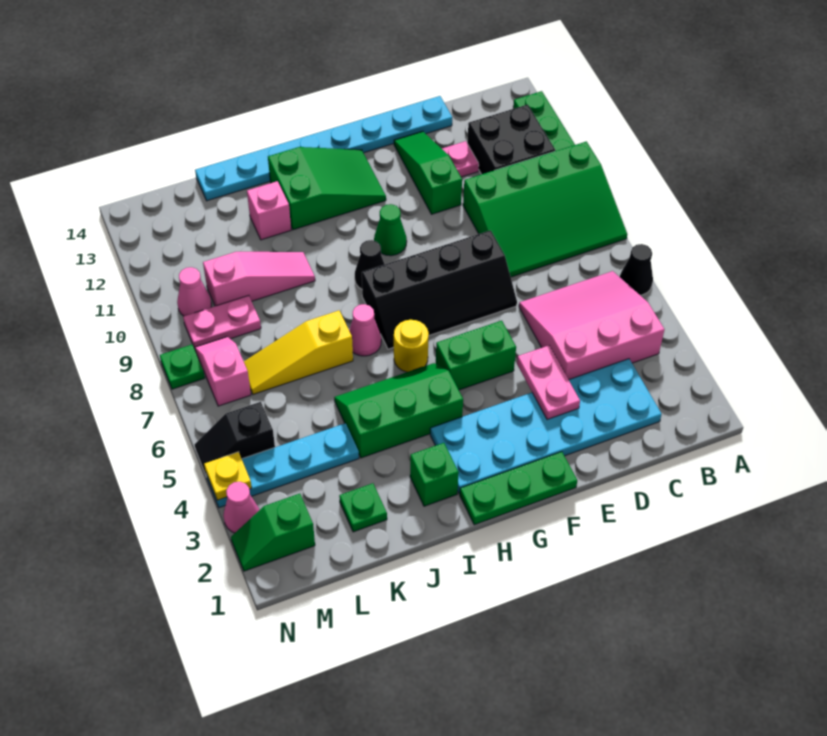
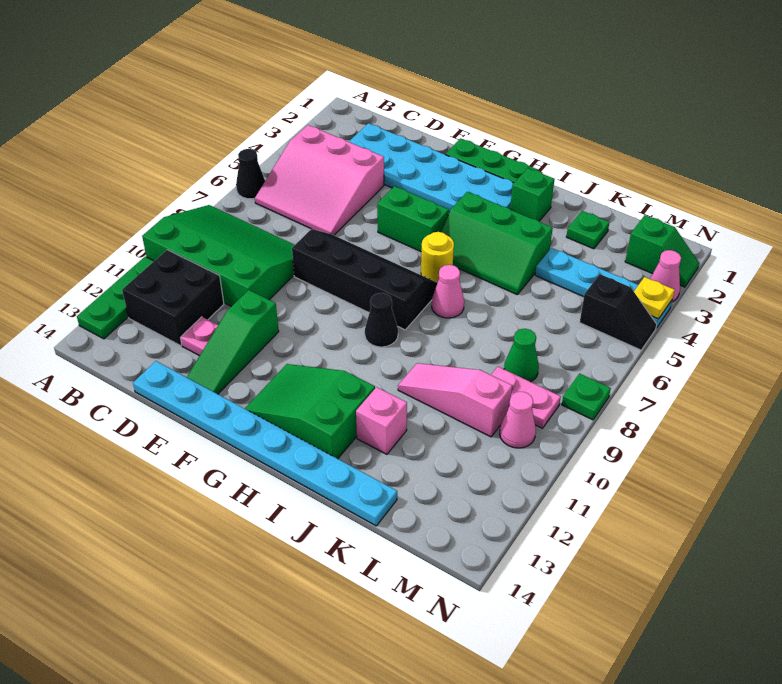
pink plate E3:E4 level 2 -> none
green cone G10 level 1 -> green cone L8 level 1
yellow slope J7:L7 level 1 top J -> none
pink slope M7:M8 level 1 top 7 -> none

